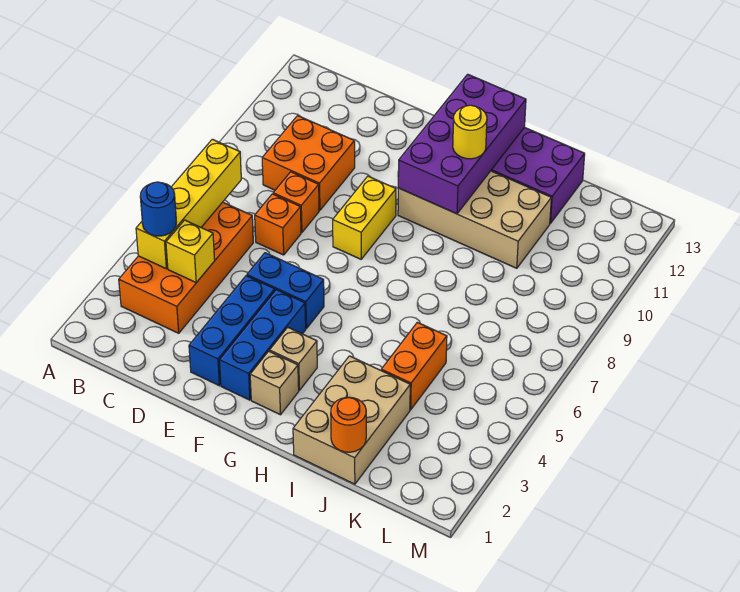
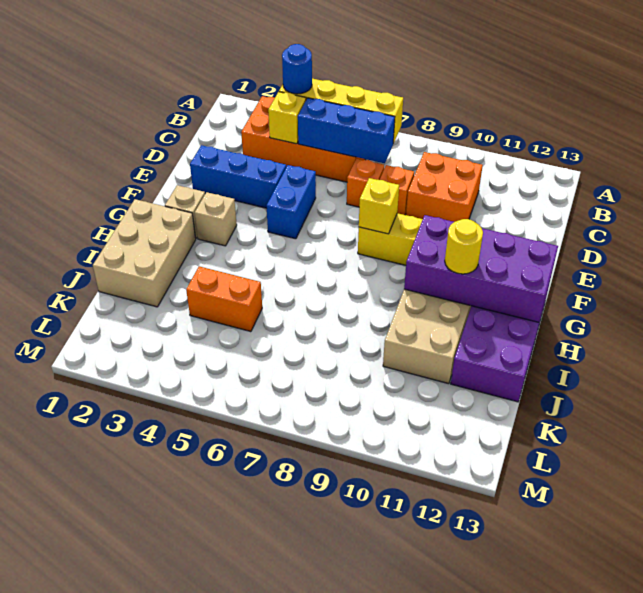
blue brick F2:F4 level 1 -> blue brick C5:C7 level 2
none -> yellow brick F8 level 2
tan brick I1:J3 level 1 -> tan brick H1:J2 level 1
orange round brick J1 level 2 -> none

